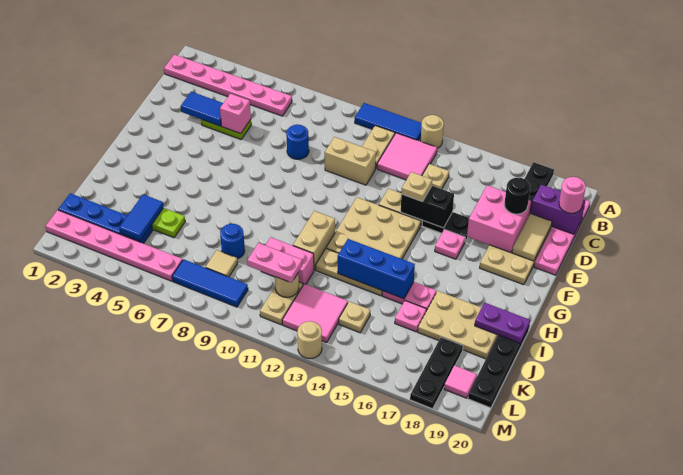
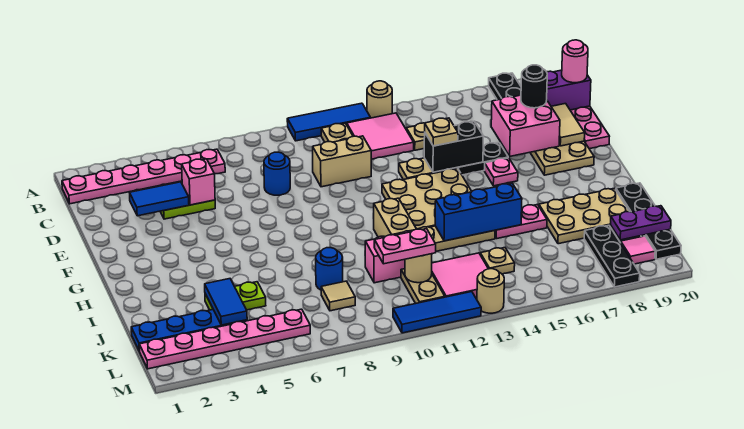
purple plate I19:I20 level 2 -> purple plate K19:K20 level 2
pink plate J16 level 1 -> none
blue tile L7:L9 level 1 -> blue tile M10:M12 level 1

